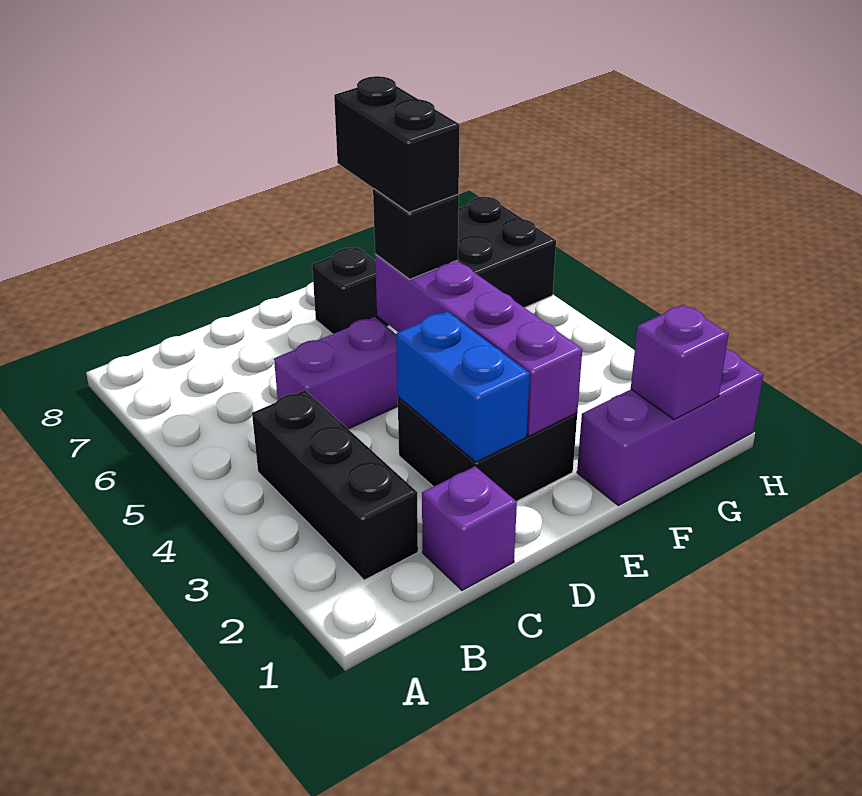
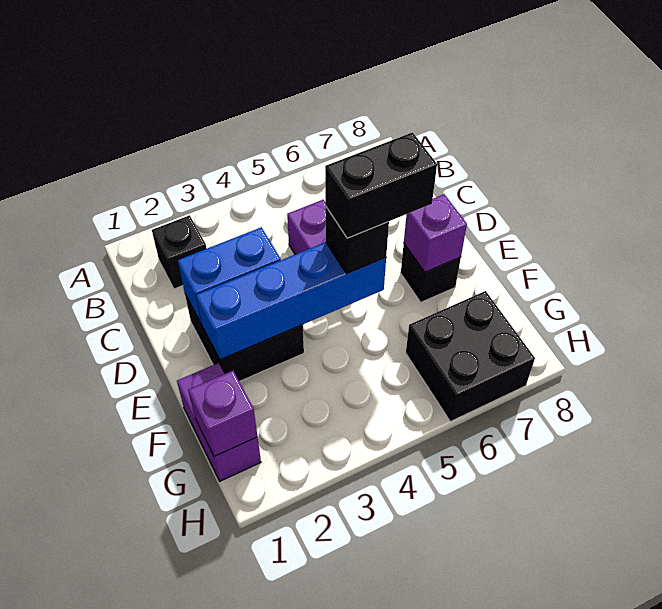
black brick B2:B4 level 1 -> black brick B2 level 1
purple brick C1 level 1 -> purple brick E7 level 2
purple brick E2:E5 level 2 -> blue brick E2:E5 level 2
purple brick F1:H1 level 1 -> purple brick F1:G1 level 1

